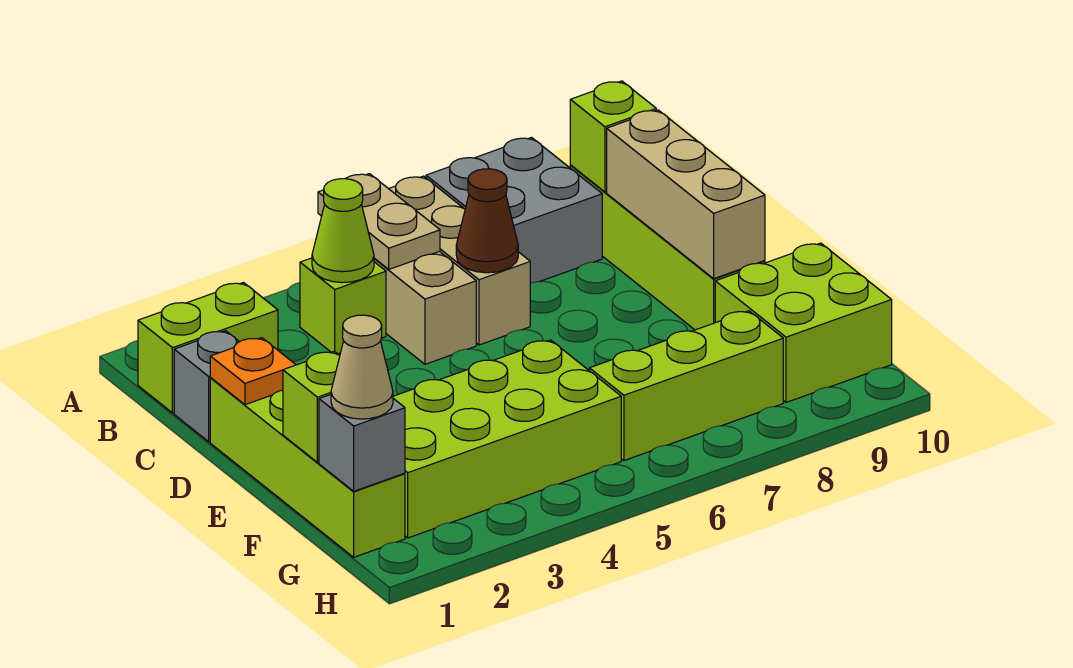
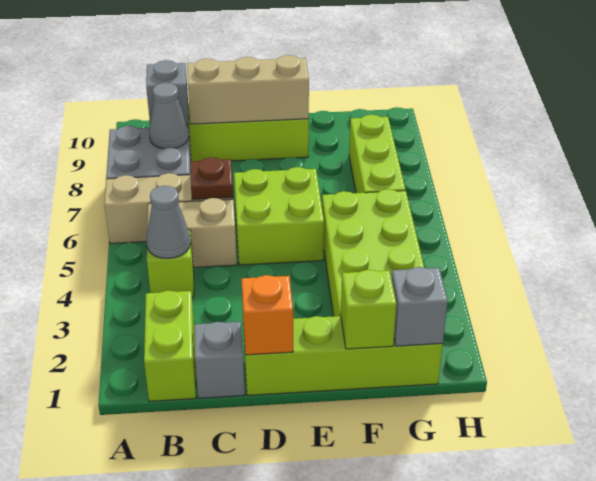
tan plate A5:B5 level 2 -> none
lime cone B4 level 2 -> grey cone B4 level 2
none -> grey cone B8 level 2
lime brick B9 level 2 -> grey brick B9 level 2
brown cone C6 level 2 -> brown plate C6 level 2
orange plate D1 level 2 -> orange brick D1 level 2
lime brick F9:G10 level 1 -> lime brick D5:E6 level 1
tan cone G1 level 3 -> none

